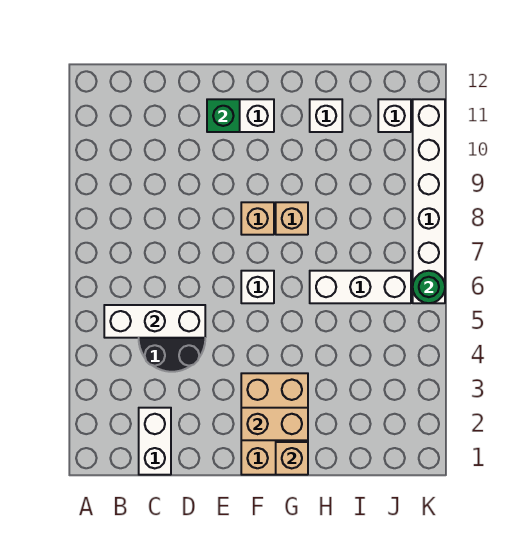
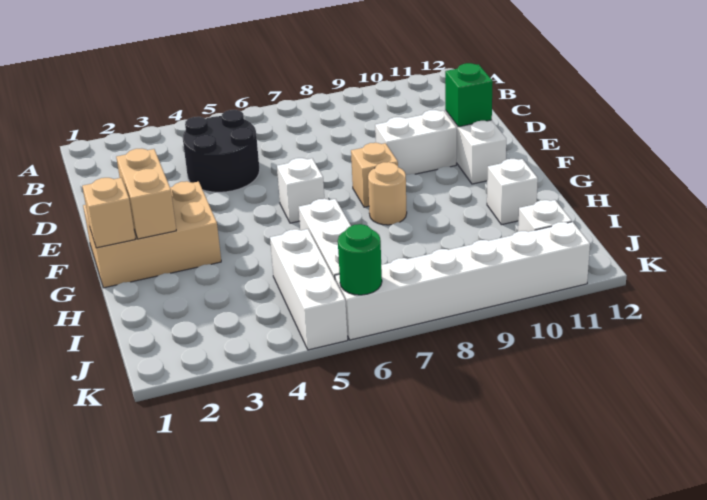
white brick B5:D5 level 2 -> white brick I5:K5 level 1
white brick C1:C2 level 1 -> white brick E9:E10 level 1
tan brick G8 level 1 -> tan round brick G8 level 1

